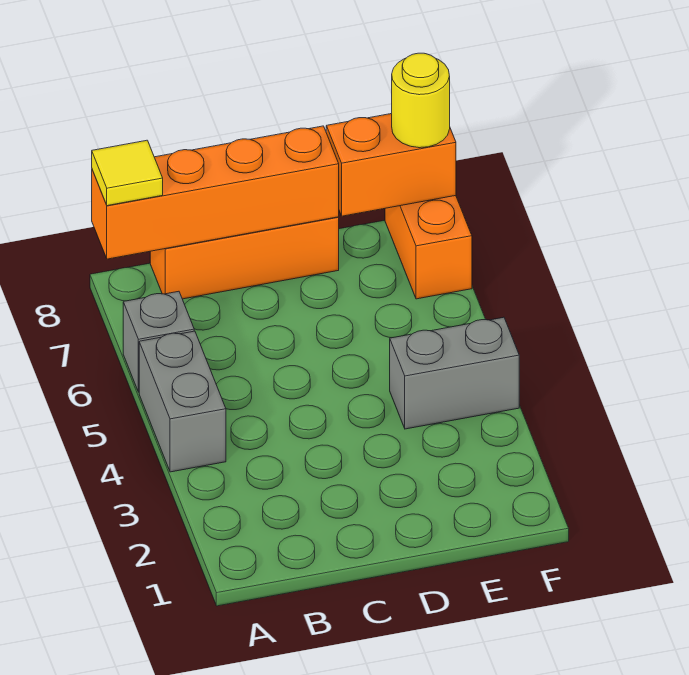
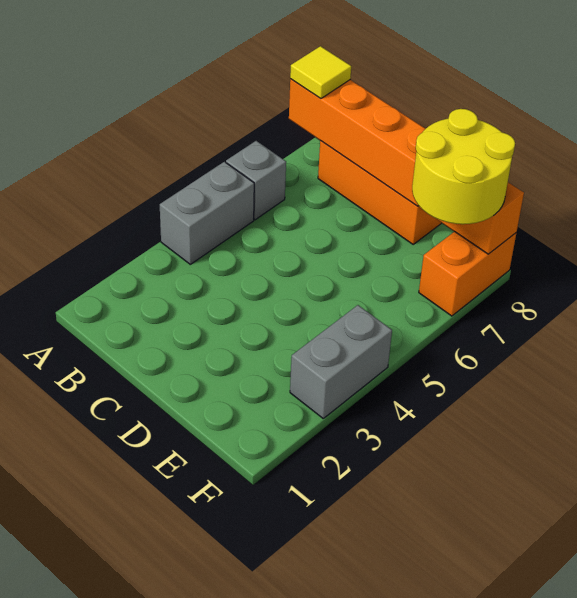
grey brick E4:F4 level 1 -> grey brick F3:F4 level 1
yellow round brick F8 level 3 -> yellow round brick E7:F8 level 3

